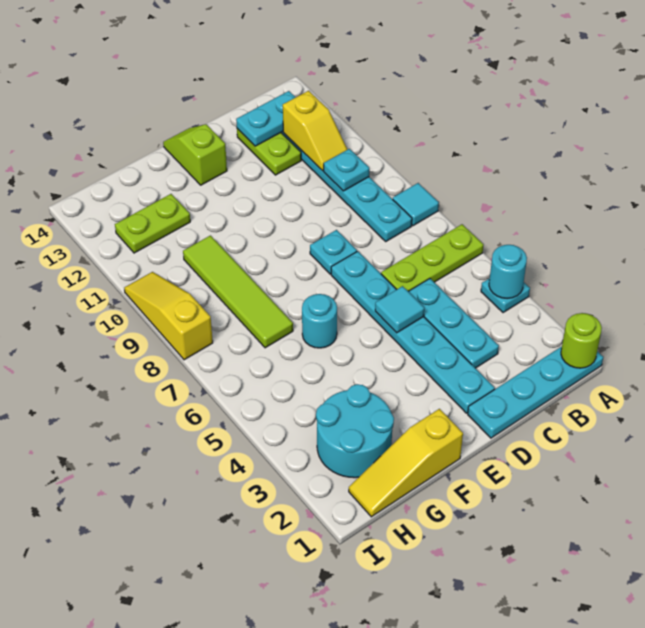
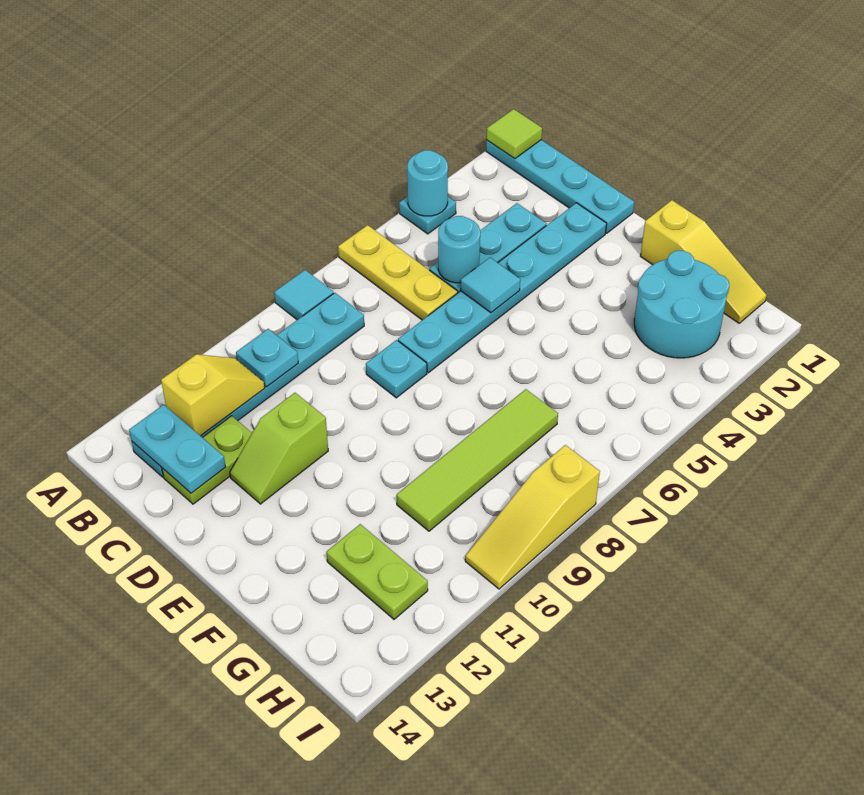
lime round brick A1 level 2 -> lime tile A1 level 2
lime plate A6:C6 level 1 -> yellow plate A6:C6 level 1
lime slope E13:E14 level 1 top 13 -> lime slope D11:D12 level 1 top 11
cyan round brick F6 level 1 -> cyan round brick C5 level 2

